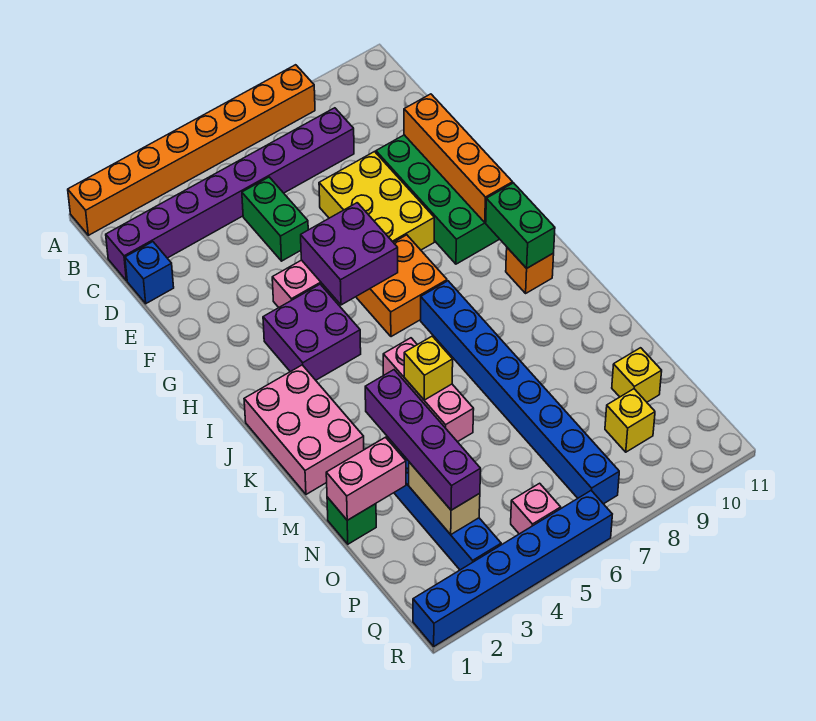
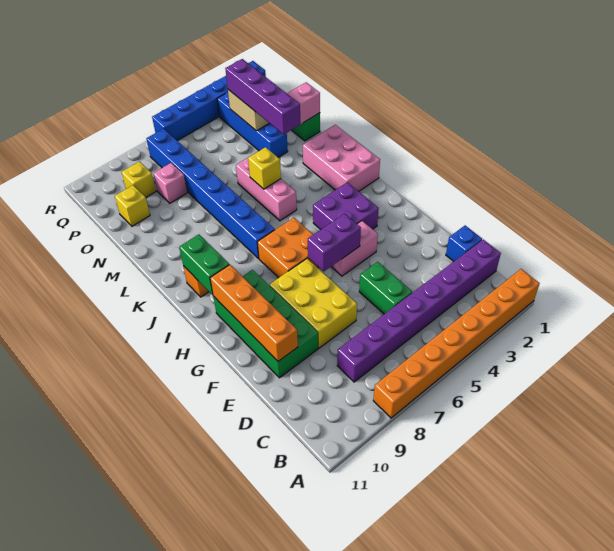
purple brick G5:H6 level 2 -> purple brick G5:G6 level 2
pink brick Q5 level 1 -> pink brick O8 level 1

